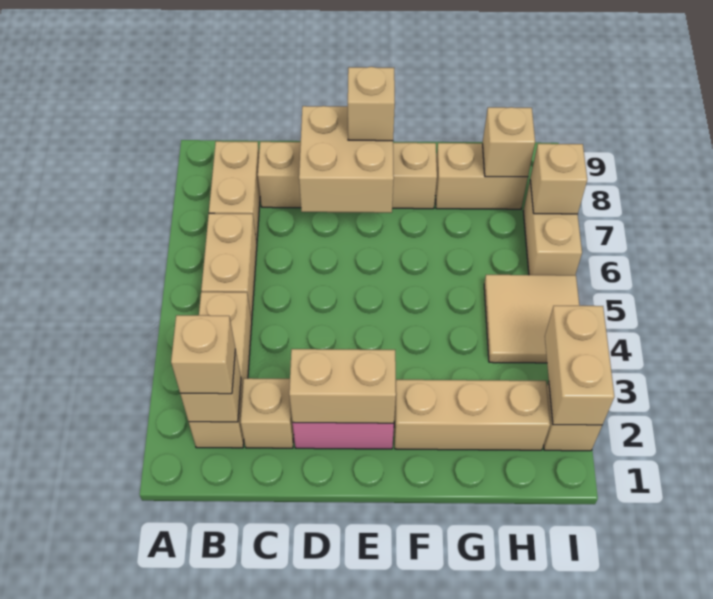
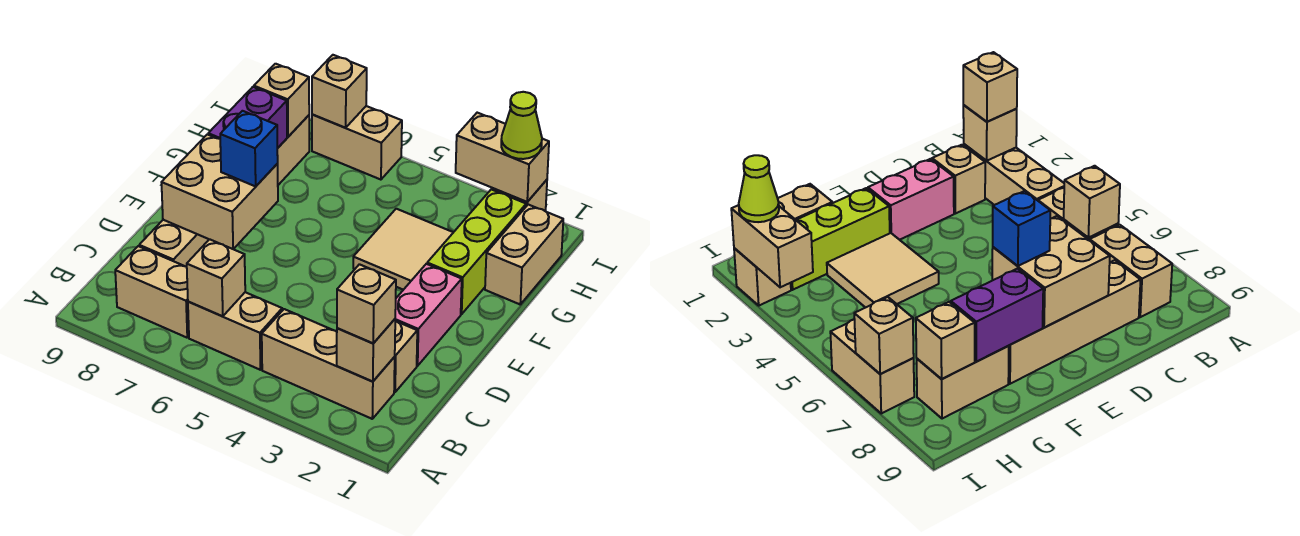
tan brick D2:E2 level 2 -> tan brick G1:H1 level 1
none -> blue brick E7 level 3
tan brick E8 level 3 -> tan brick B6 level 2
tan brick F2:H2 level 1 -> lime brick F2:H2 level 1
none -> purple brick F8:G8 level 2
tan tile H4:I5 level 1 -> tan tile F3:G4 level 1
none -> lime cone I2 level 3

